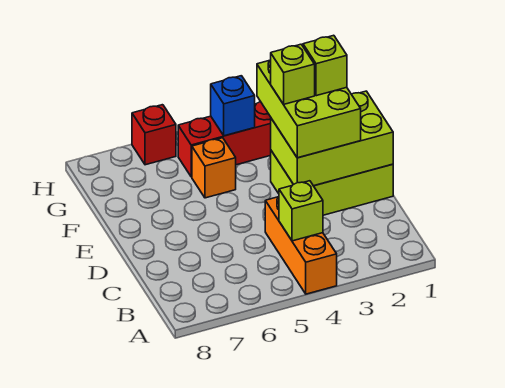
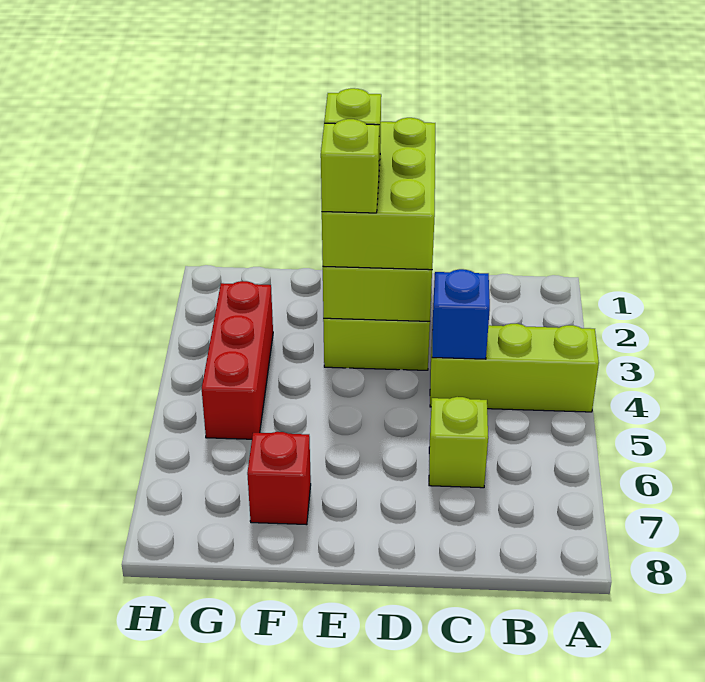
orange brick A4:C4 level 1 -> lime brick A4:C4 level 1
lime brick B4 level 2 -> lime brick C6 level 1
lime brick D2:F3 level 3 -> lime brick D1:E3 level 3
orange brick F5 level 1 -> none
blue brick G4 level 2 -> blue brick C4 level 2
red brick H6 level 1 -> red brick F7 level 1

